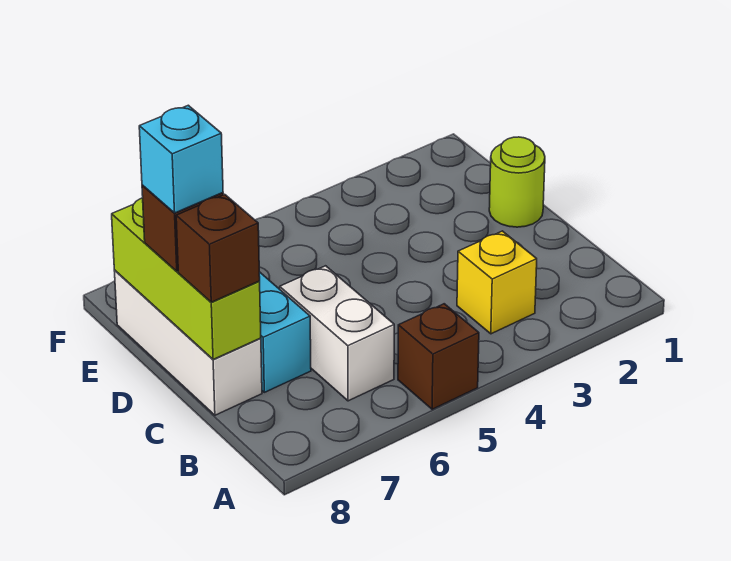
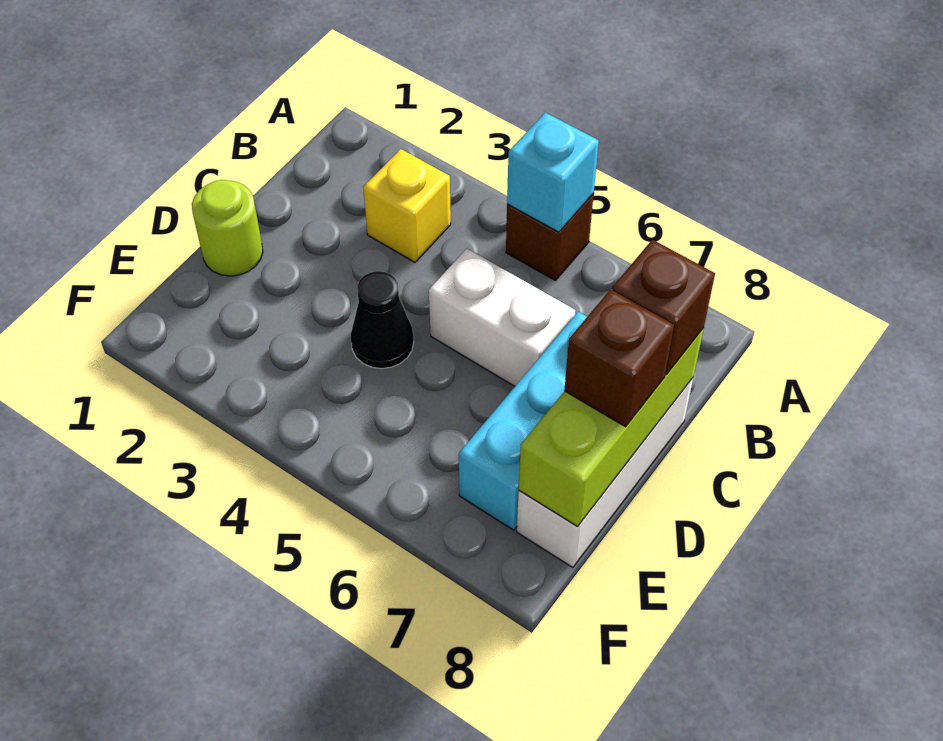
white brick B6:C6 level 1 -> white brick C5:C6 level 1
none -> black cone D4 level 1
cyan brick D8 level 4 -> cyan brick A5 level 2

